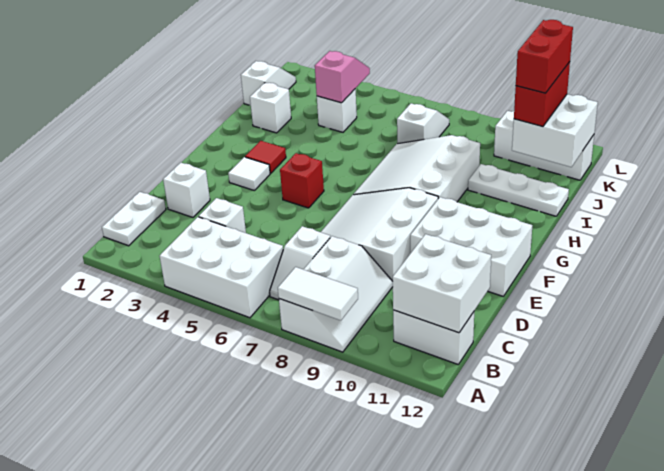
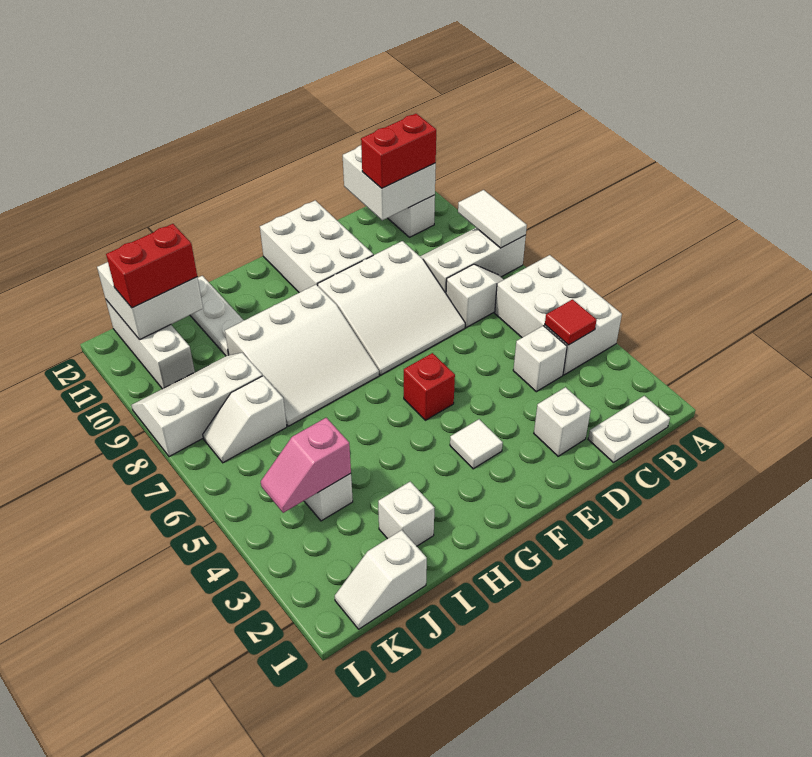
red tile G3 level 1 -> red tile B4 level 2
none -> white slope J8:L9 level 1 top 8
red brick J11:K11 level 4 -> red brick B11:C11 level 3

